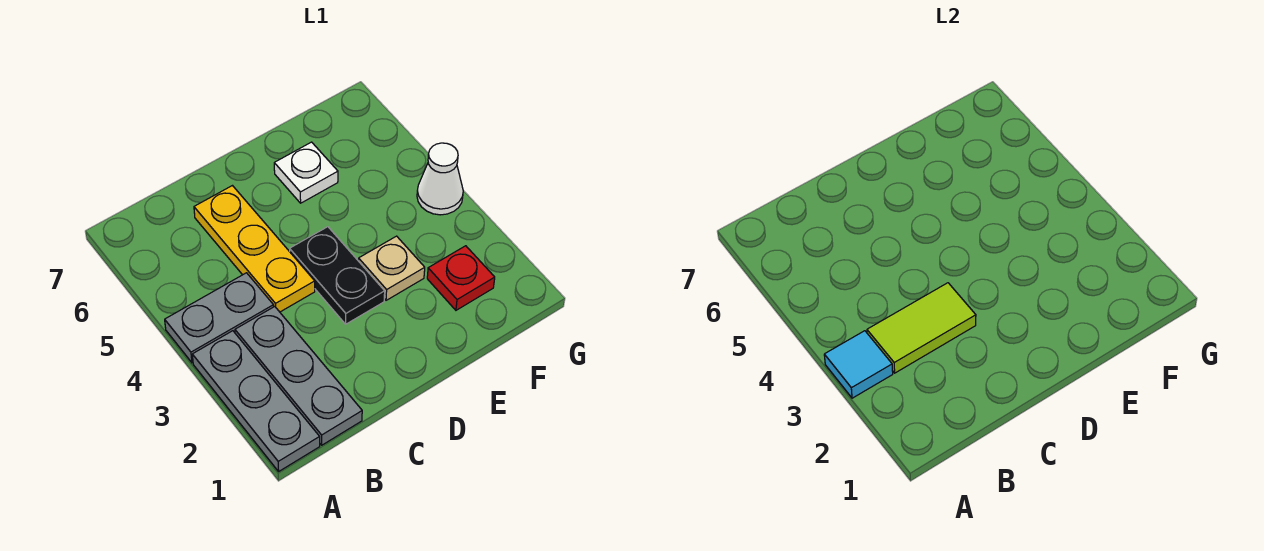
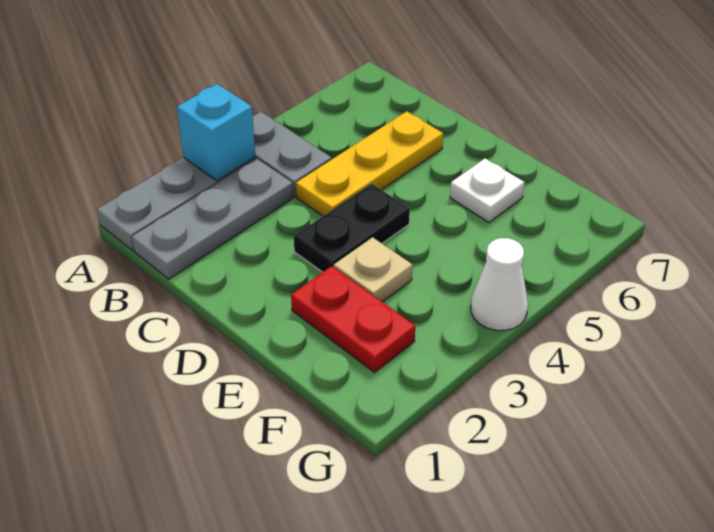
cyan tile A3 level 2 -> cyan brick A3 level 2
lime tile B3:C3 level 2 -> none
red plate F2 level 1 -> red plate E2:F2 level 1

